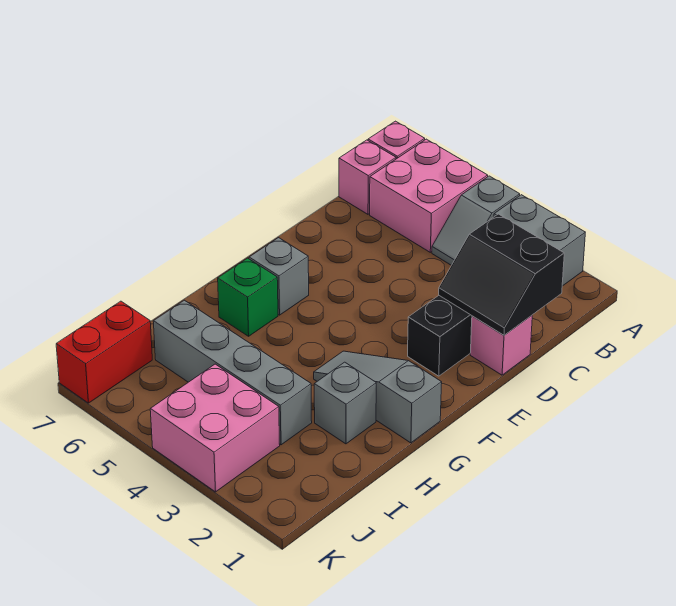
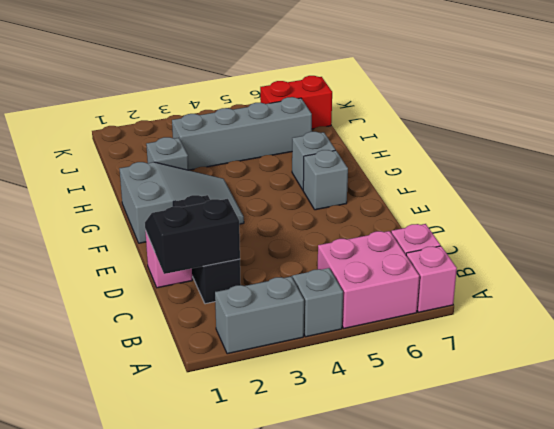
grey slope G1:G3 level 1 top 1 -> grey slope F1:G3 level 1 top 1
green brick G6 level 1 -> grey brick G6 level 1
pink brick J3:K4 level 1 -> none
red brick J7:K7 level 1 -> red brick J6:J7 level 1

